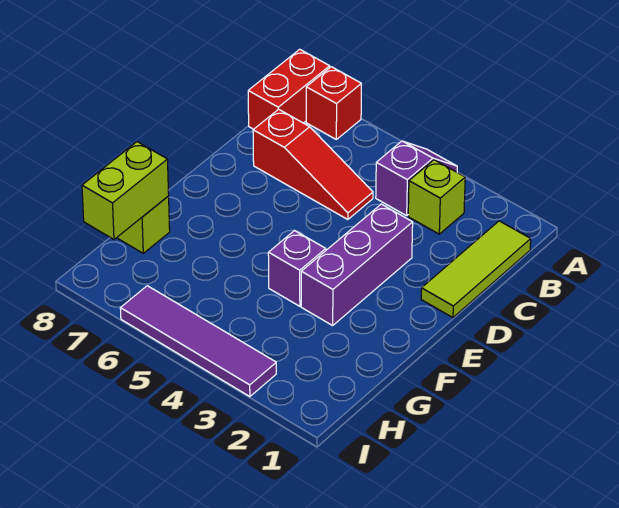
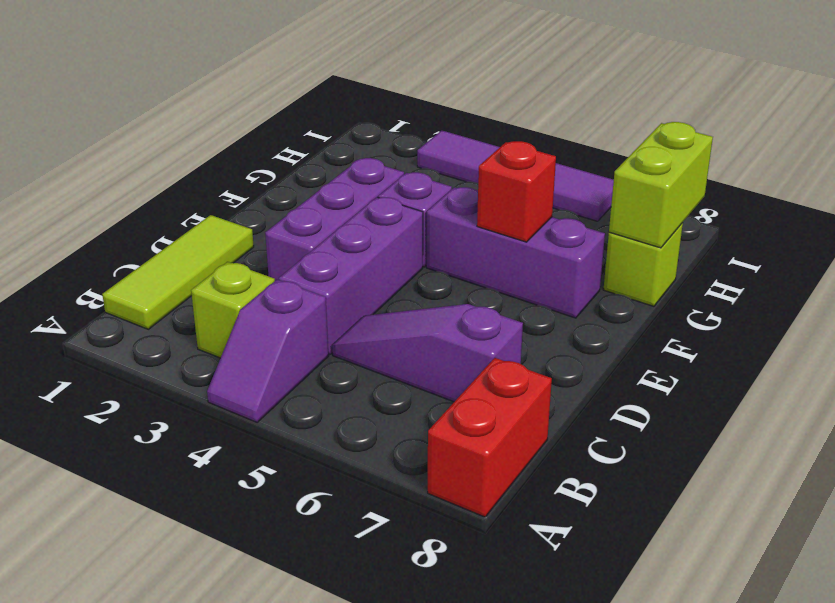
red brick A7 level 1 -> red brick F6 level 2
none -> purple brick C4:E4 level 1
red slope C5:C7 level 1 top 7 -> purple slope C5:C7 level 1 top 7
none -> purple brick F5:F7 level 1

